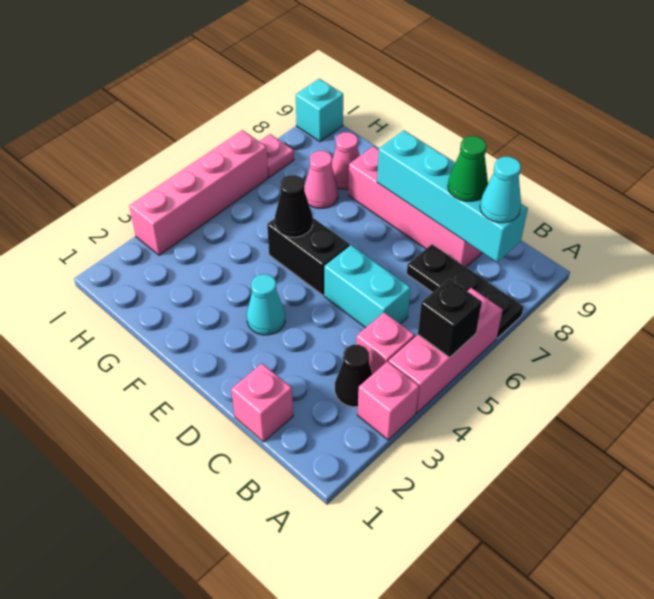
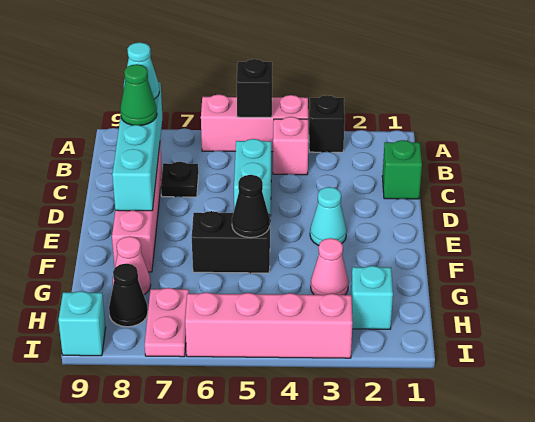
pink brick A3 level 1 -> black brick A3 level 1
black plate A7:C7 level 1 -> black plate C7 level 1
black cone B3 level 1 -> black cone H8 level 1
pink brick C1 level 1 -> green brick C1 level 1
black brick E5:F5 level 1 -> black brick F5:F6 level 1
pink cone G7 level 1 -> pink cone G3 level 1
none -> cyan brick H2 level 1
pink plate I7 level 1 -> pink plate H7:I7 level 1

